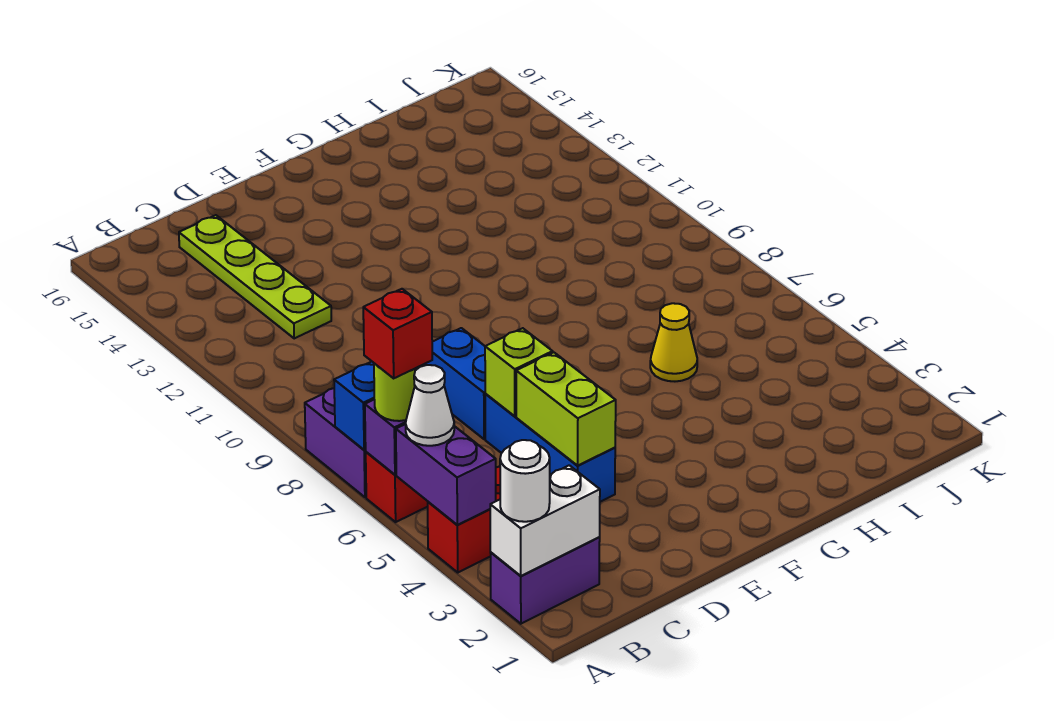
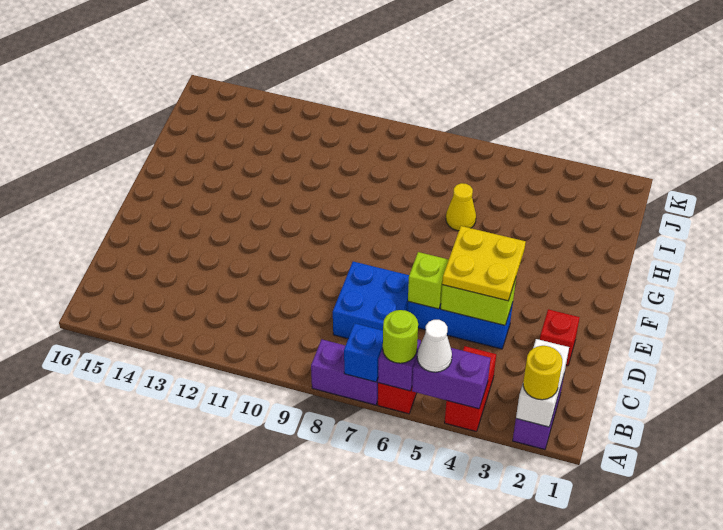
white round brick A2 level 3 -> yellow round brick A2 level 3
red brick A6 level 4 -> red brick D2 level 1
lime plate C12:C15 level 1 -> none
none -> yellow plate D4:E5 level 3
blue brick D7:D8 level 1 -> blue brick C7:D8 level 1

